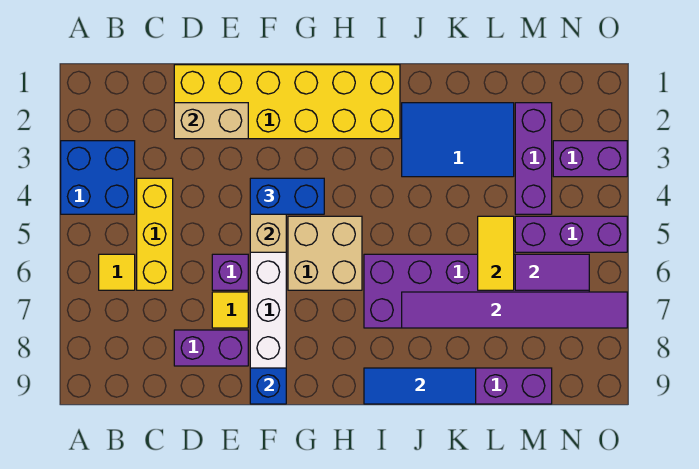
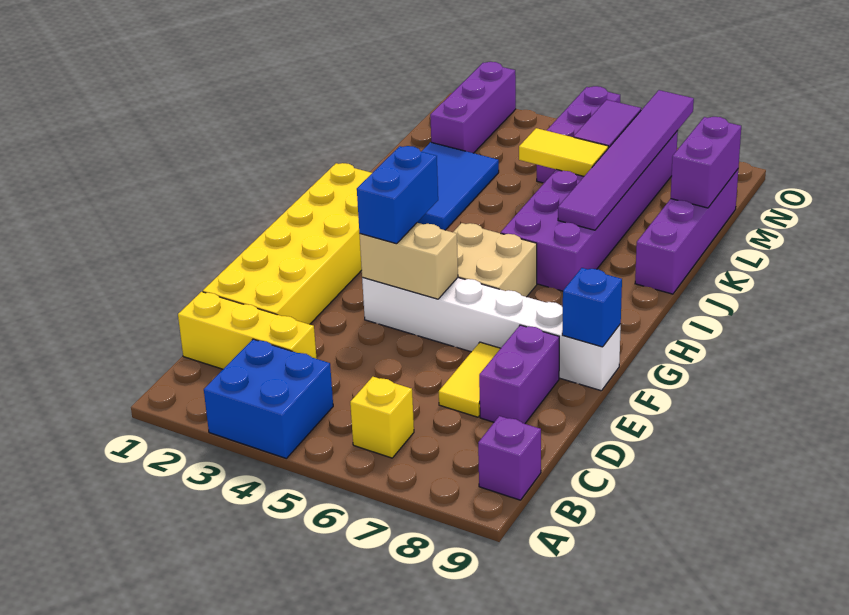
yellow tile B6 level 1 -> yellow brick B6 level 1
yellow brick C4:C6 level 1 -> yellow brick C1:C3 level 1
tan brick D2:E2 level 2 -> none
purple brick E6 level 1 -> purple brick B9 level 1
yellow tile E7 level 1 -> yellow tile D7:E7 level 1
blue tile I9:K9 level 2 -> none
purple brick M2:M4 level 1 -> purple brick M2:O2 level 1
purple brick N3:O3 level 1 -> purple brick L9:M9 level 2

